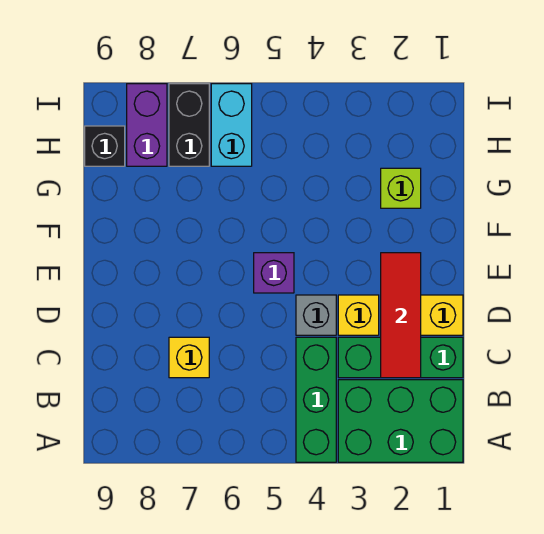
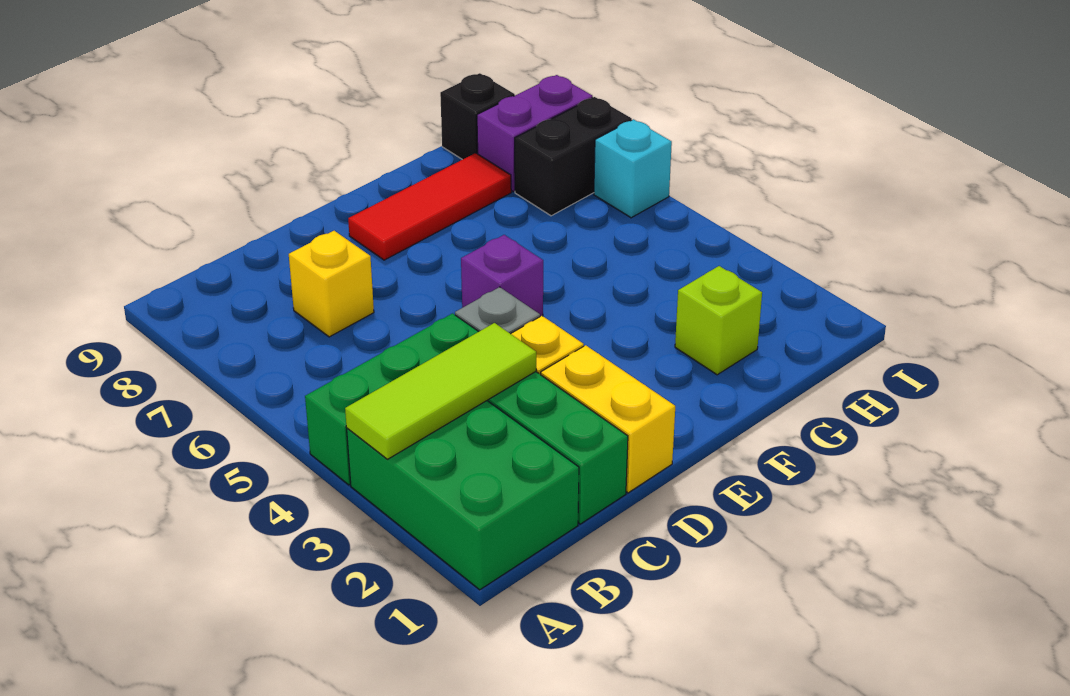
none -> lime tile A3:C3 level 2
red tile C2:E2 level 2 -> red tile E8:G8 level 1
cyan brick H6:I6 level 1 -> cyan brick I6 level 1

